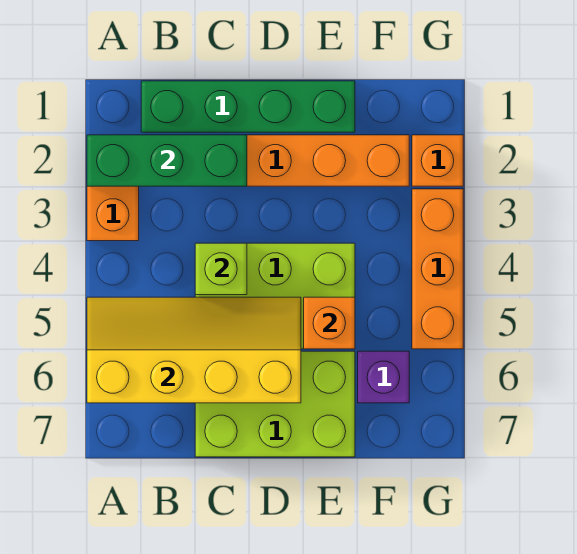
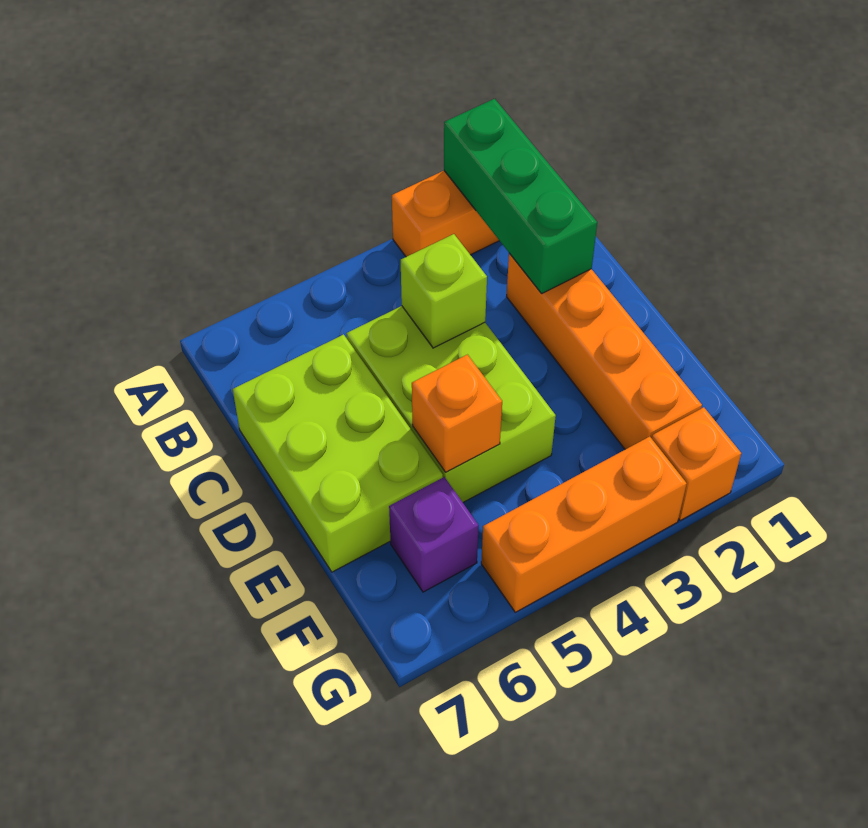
yellow slope A5:D6 level 2 top 6 -> none
green brick B1:E1 level 1 -> none

